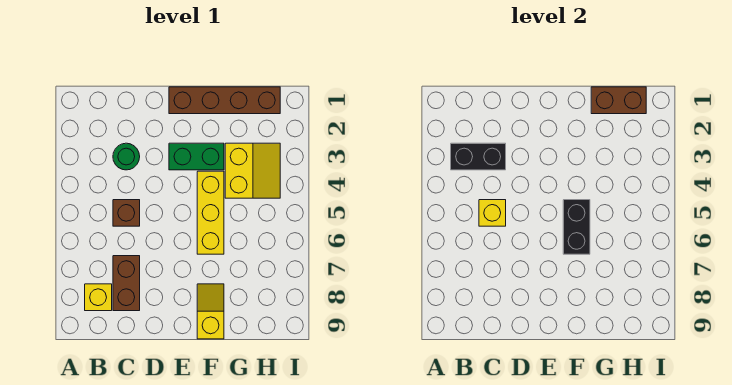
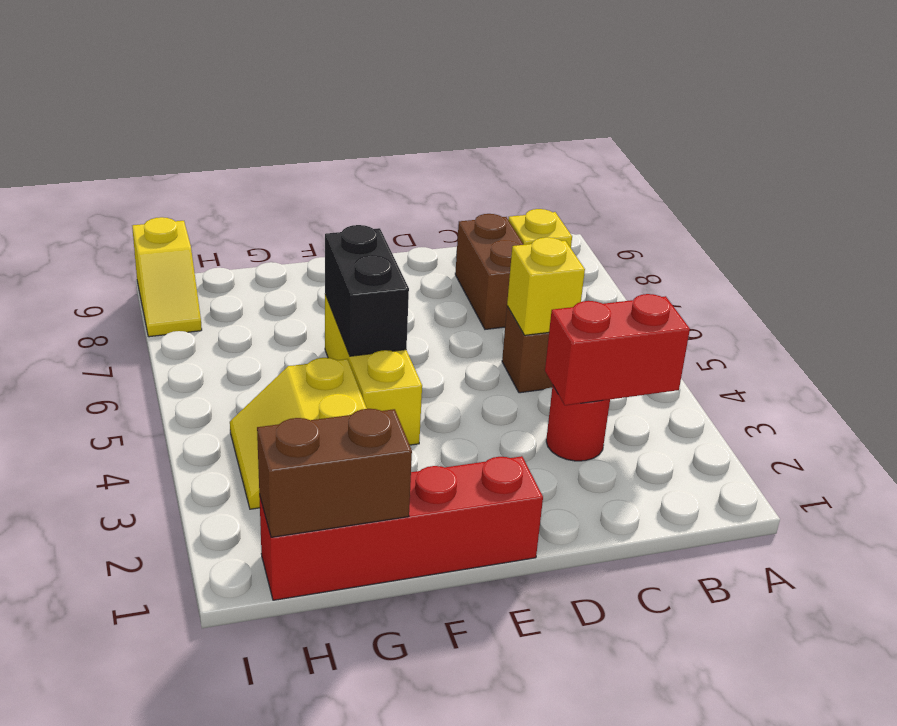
black brick B3:C3 level 2 -> red brick B3:C3 level 2
green round brick C3 level 1 -> red round brick C3 level 1
brown brick E1:H1 level 1 -> red brick E1:H1 level 1
green brick E3:F3 level 1 -> none
yellow slope F8:F9 level 1 top 9 -> yellow slope I8:I9 level 1 top 9

